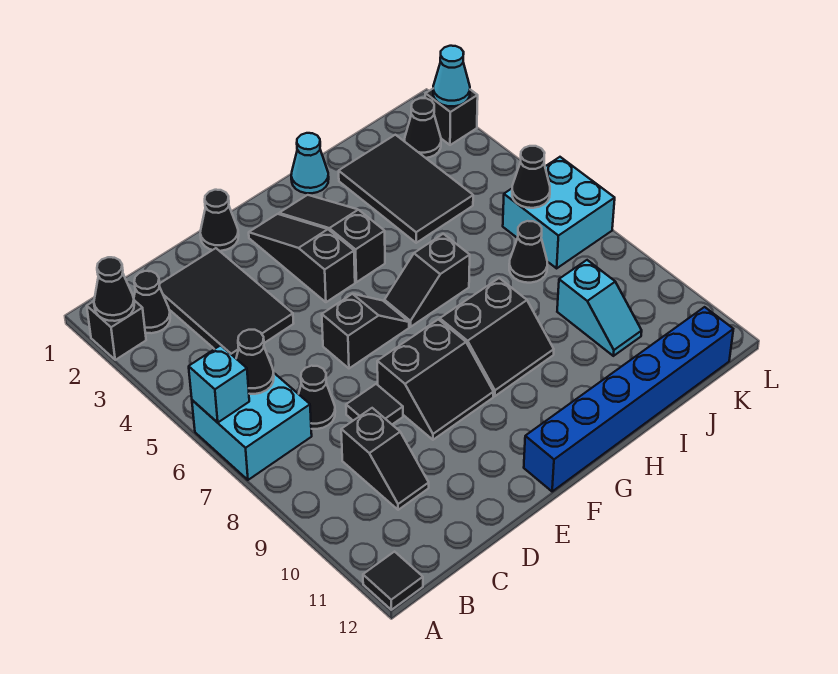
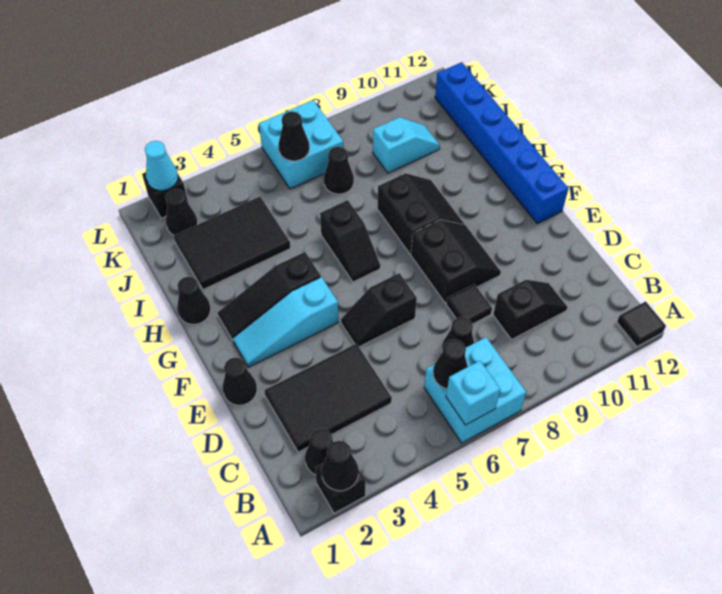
black slope E6:F6 level 1 top E -> black slope E5:E6 level 1 top 6
black slope F2:F4 level 1 top 4 -> cyan slope F2:F4 level 1 top 4
cyan cone H1 level 1 -> black cone H1 level 1

